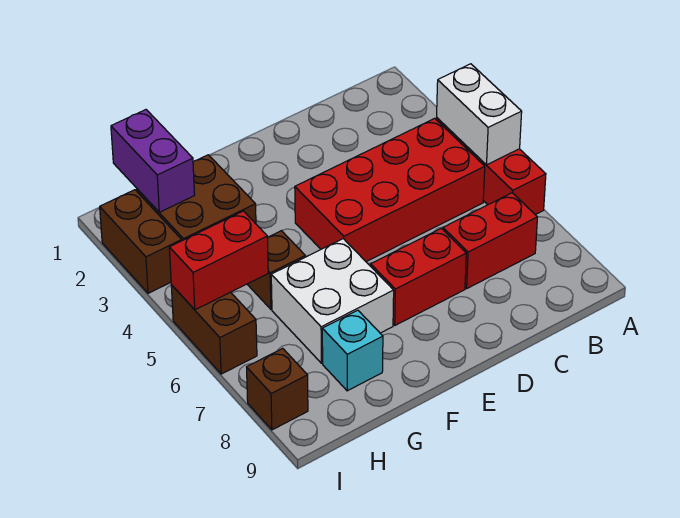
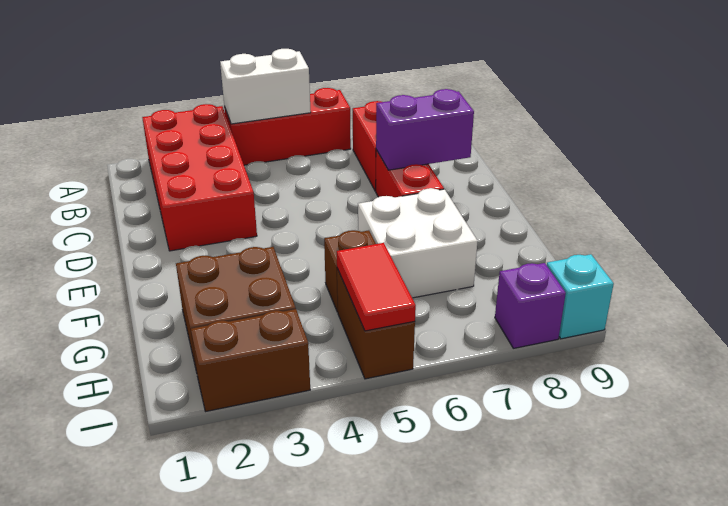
red brick B4:E5 level 1 -> red brick A2:D3 level 1
cyan brick G8 level 1 -> cyan brick I9 level 1
purple brick H1:H2 level 2 -> purple brick D7:D8 level 2
red brick H5:I5 level 2 -> red tile H5:I5 level 2
brown brick I5:I6 level 1 -> brown brick H5:I5 level 1
brown brick I8 level 1 -> purple brick I8 level 1

